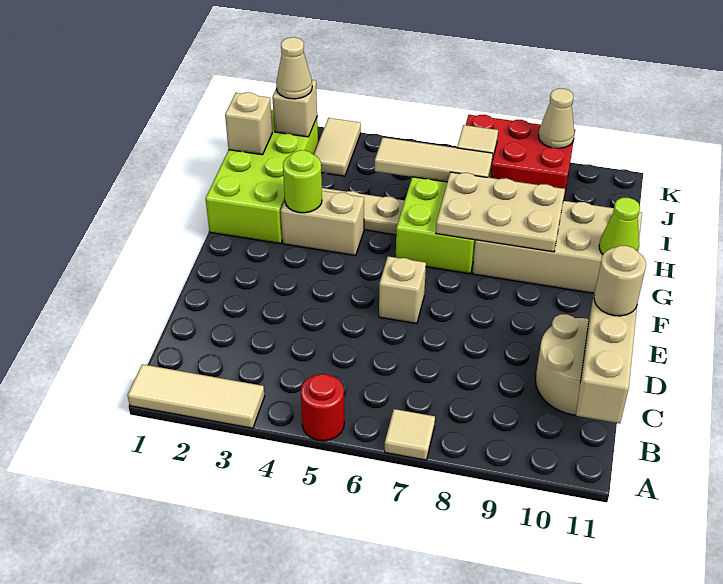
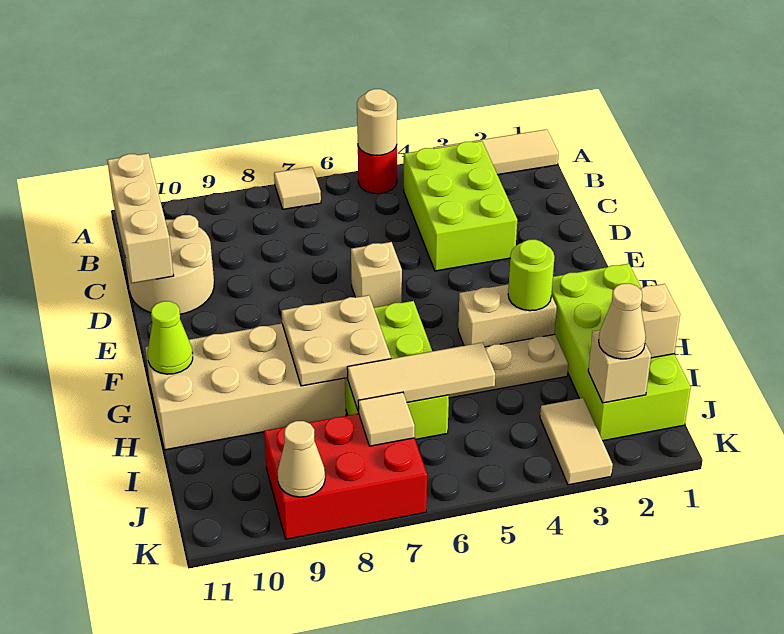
none -> lime brick B3:D4 level 1
tan round brick D11 level 3 -> tan round brick A5 level 2
tan plate G7:H9 level 2 -> tan plate G7:H8 level 2

